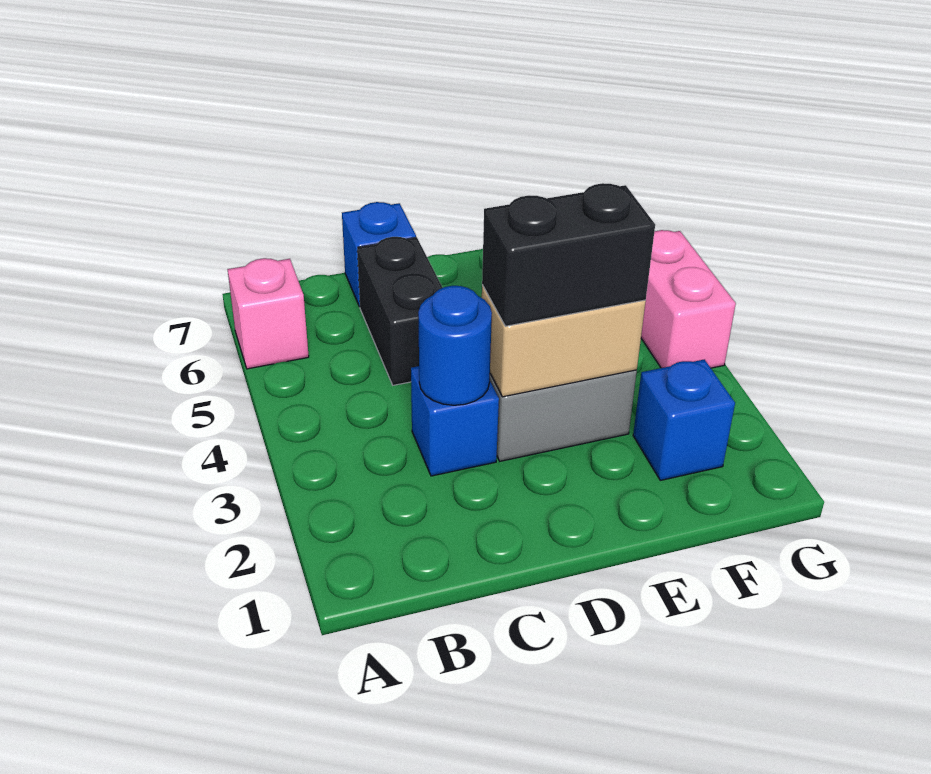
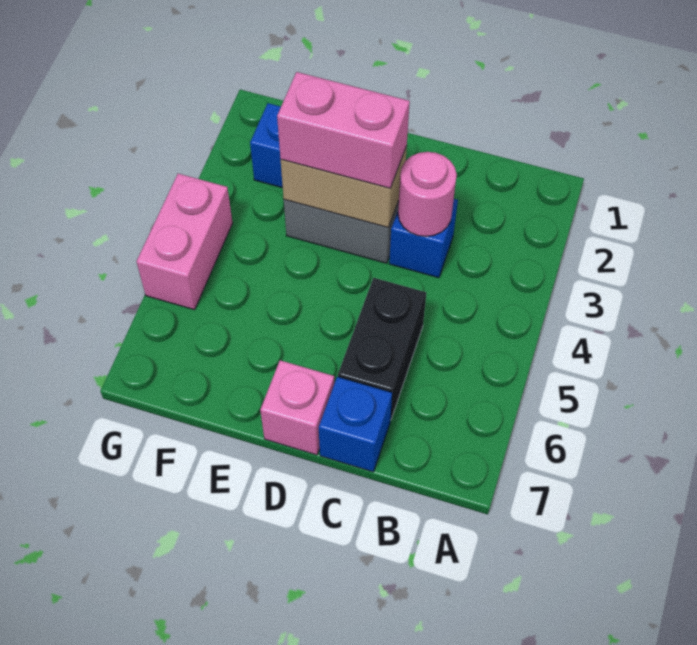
pink brick A6 level 1 -> pink brick D7 level 1
blue round brick C3 level 2 -> pink round brick C3 level 2
black brick D3:E3 level 3 -> pink brick D3:E3 level 3

